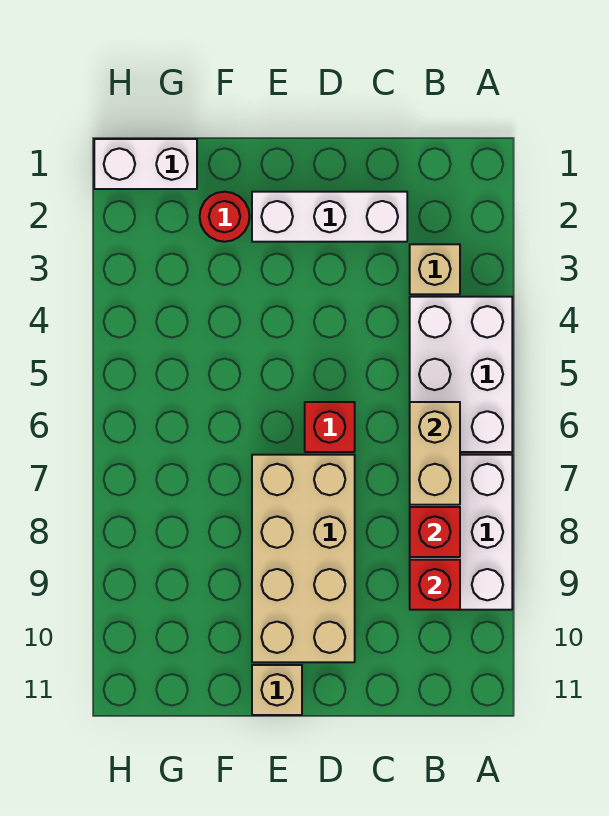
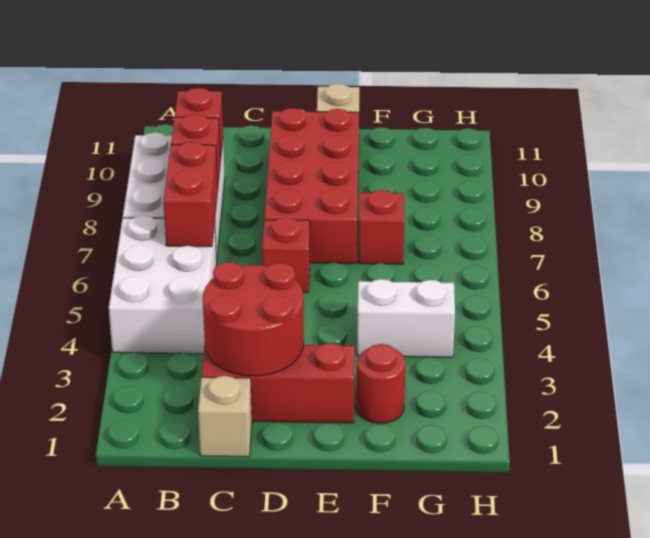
tan brick B3 level 1 -> tan brick C1 level 1
tan brick B6:B7 level 2 -> red brick B6:B7 level 2
white brick C2:E2 level 1 -> red brick C2:E2 level 1
none -> red round brick C2:D3 level 2
tan brick D7:E10 level 1 -> red brick D7:E10 level 1
none -> red brick F7 level 1
white brick G1:H1 level 1 -> white brick F4:G4 level 1

